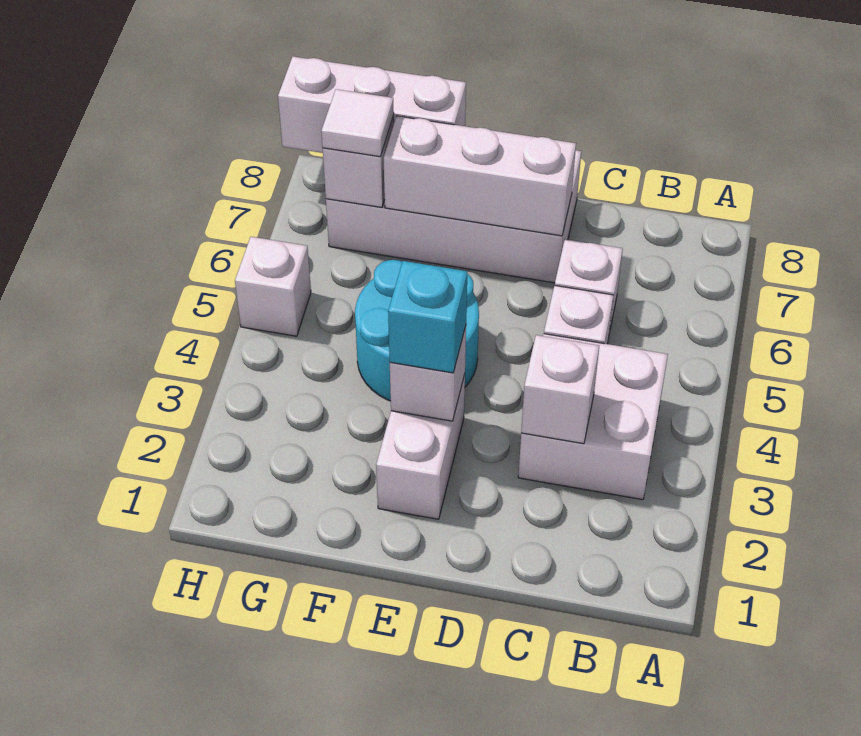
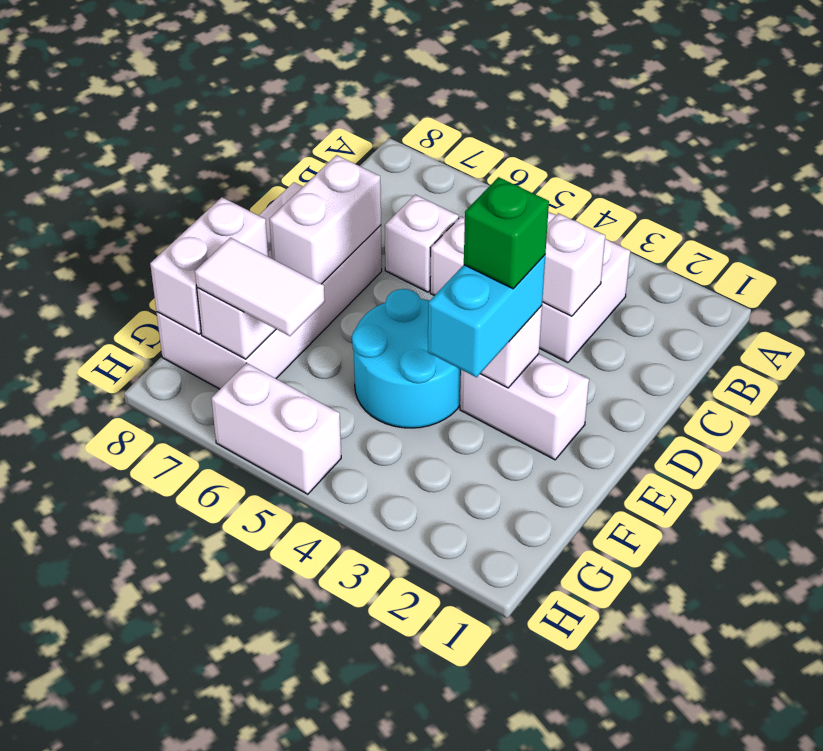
white brick D7:F7 level 2 -> white brick D7:E7 level 2
cyan brick E3 level 3 -> cyan brick E3:F3 level 3
none -> green brick E3 level 4
white brick F8:H8 level 2 -> white brick F8:G8 level 2
white tile G7 level 3 -> white tile G6:G7 level 3
white brick H5 level 1 -> white brick H5:H6 level 1

